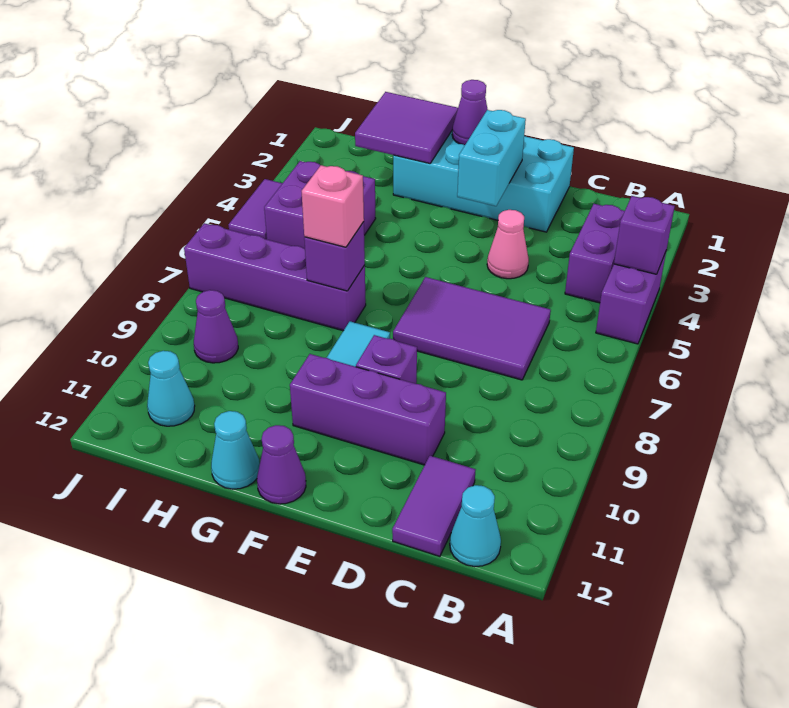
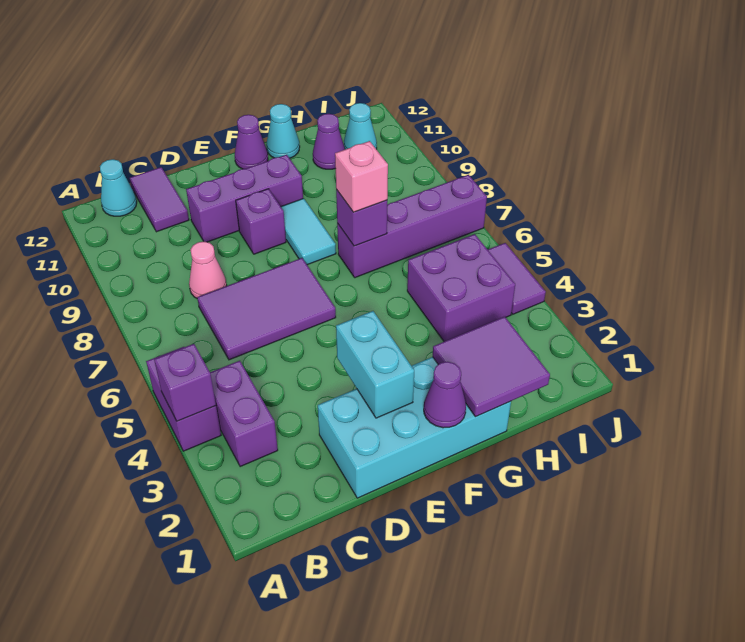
pink cone D4 level 1 -> pink cone C8 level 1
purple cone I9 level 1 -> purple cone H11 level 1

